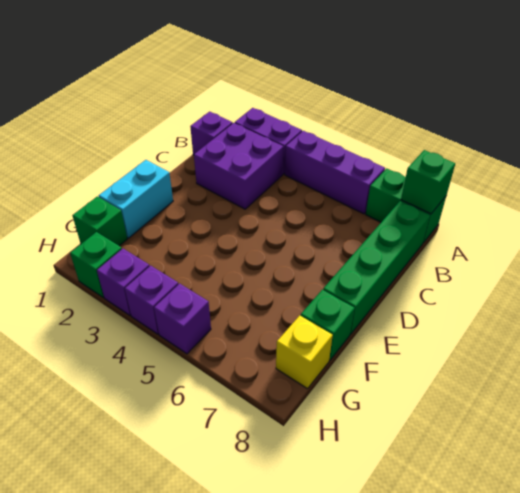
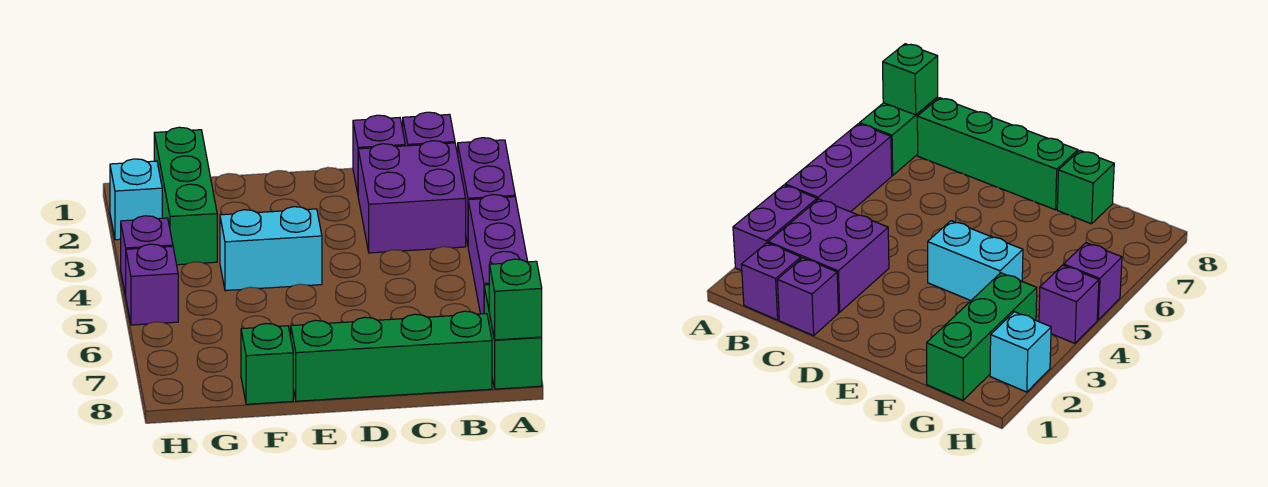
cyan brick E1:F1 level 1 -> cyan brick E4:F4 level 1
green brick G1 level 1 -> green brick G1:G3 level 1
yellow brick G8 level 1 -> none
green brick H2 level 1 -> cyan brick H2 level 1
purple brick H3 level 1 -> purple brick C1 level 1

